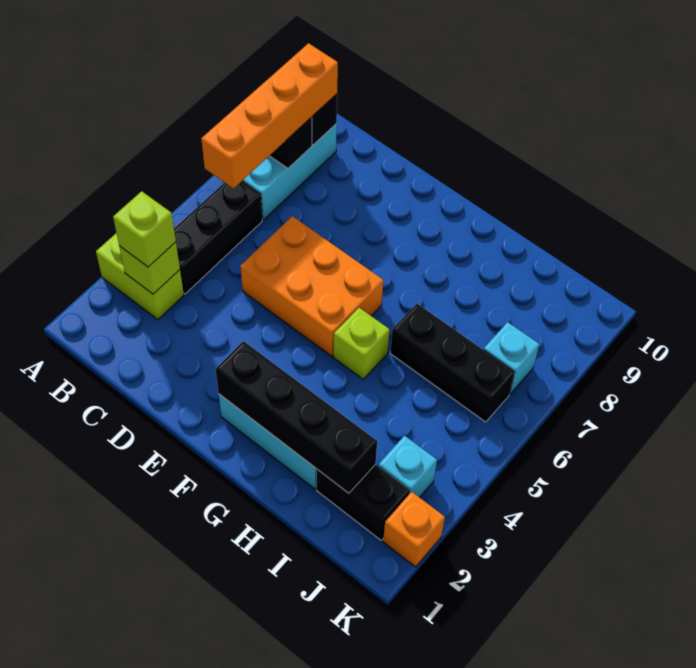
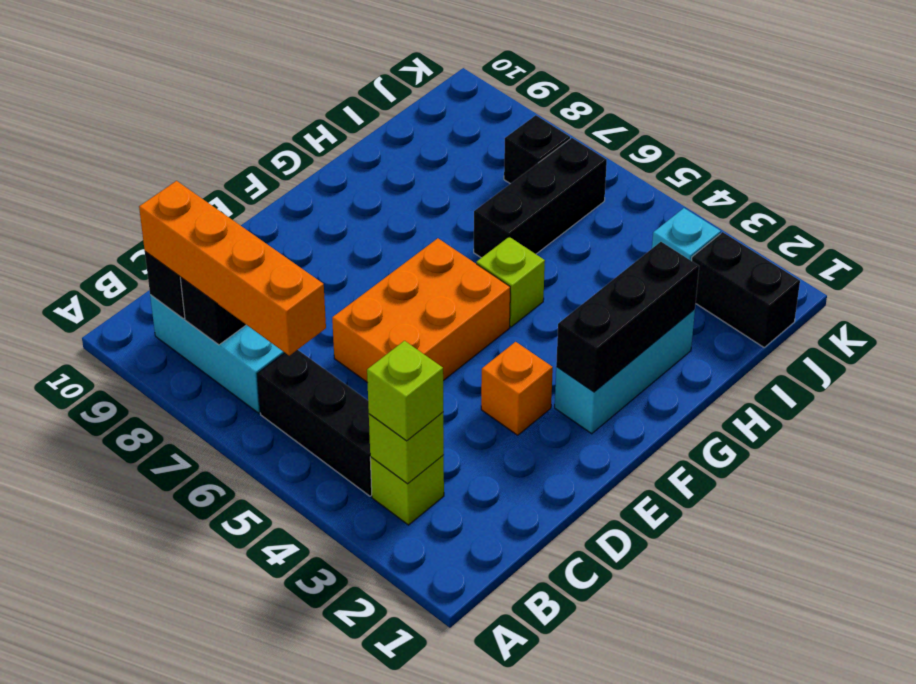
lime brick A3:B3 level 1 -> lime brick B3 level 1
black brick F2:I2 level 2 -> black brick F2:H2 level 2
black brick I2:J2 level 1 -> black brick J1:J2 level 1
cyan brick J7 level 1 -> black brick J7 level 1
orange brick K2 level 1 -> orange brick E3 level 1

